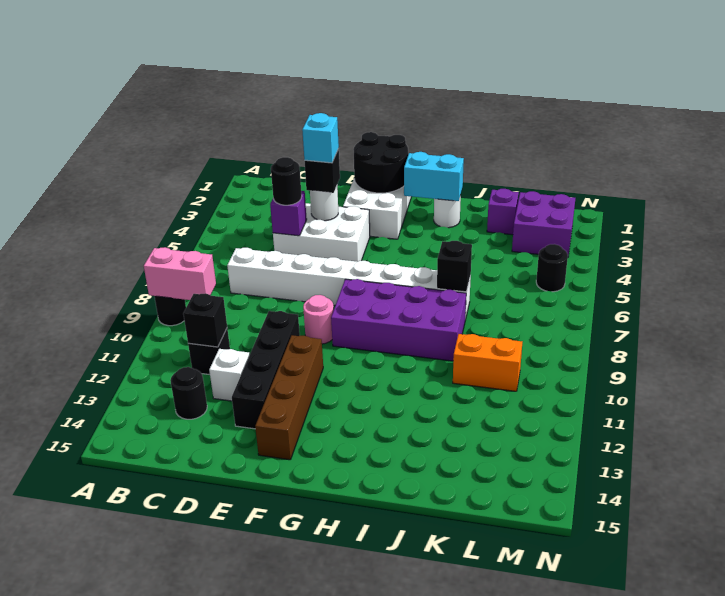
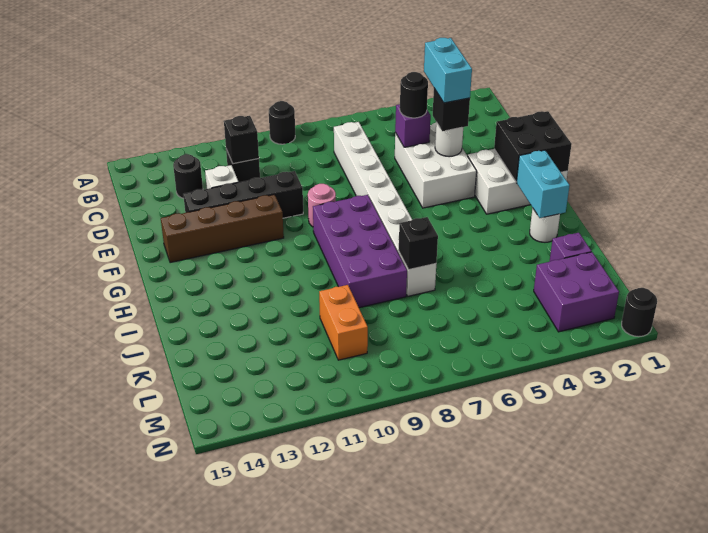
pink brick A9:B9 level 2 -> none
cyan brick E4 level 4 -> cyan brick D4:E4 level 4
black round brick F1:G2 level 2 -> black brick F1:G2 level 2
black round brick M5 level 1 -> black round brick N1 level 1

